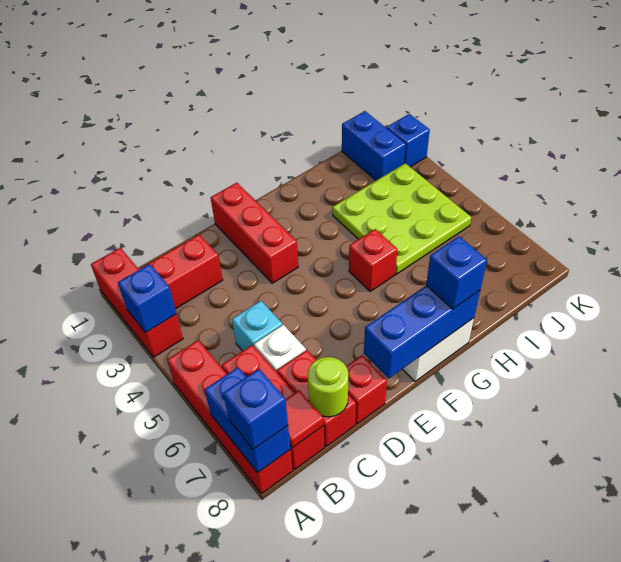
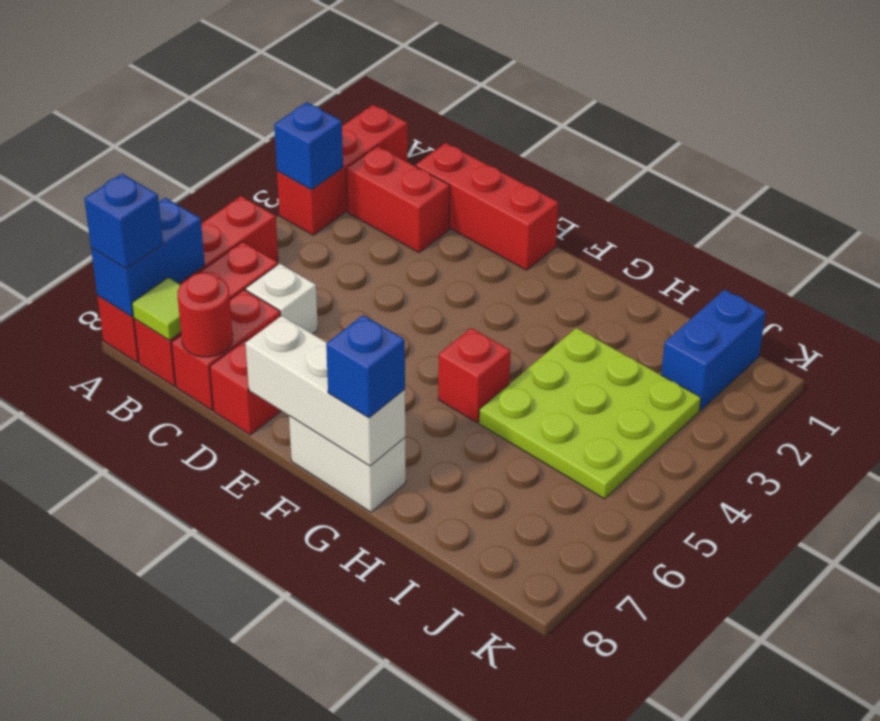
red tile B8 level 2 -> lime tile B8 level 2
cyan brick C5 level 1 -> none
lime round brick C8 level 2 -> red round brick C8 level 2
red brick E1:E3 level 1 -> red brick C1:E1 level 1
blue brick E8:G8 level 2 -> white brick E8:G8 level 2
blue brick K2 level 1 -> none

